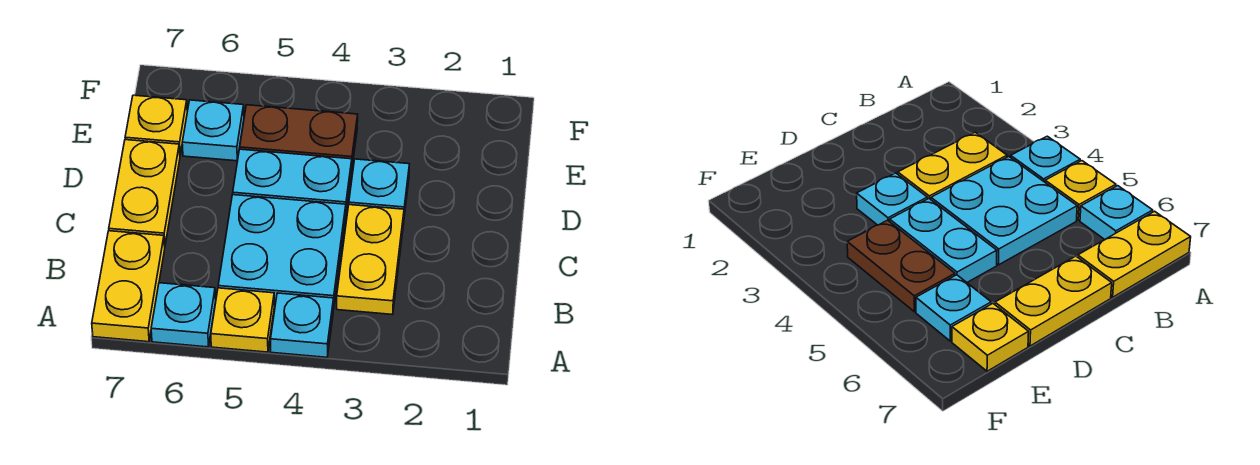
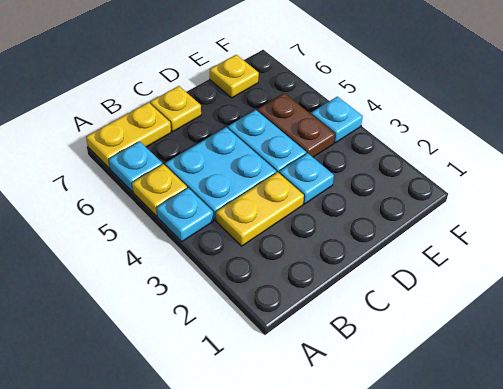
yellow plate C7:D7 level 1 -> yellow plate C7 level 1
cyan plate E6 level 1 -> cyan plate F4 level 1

